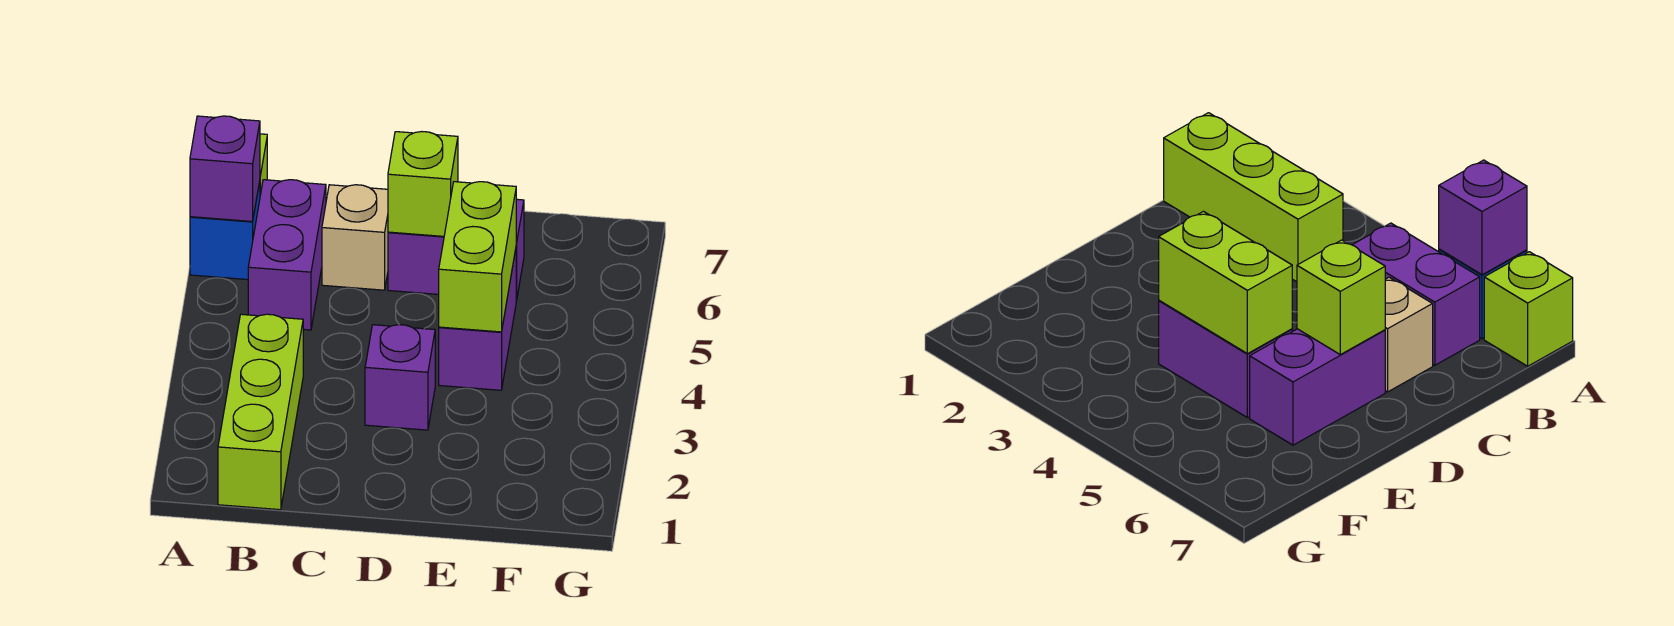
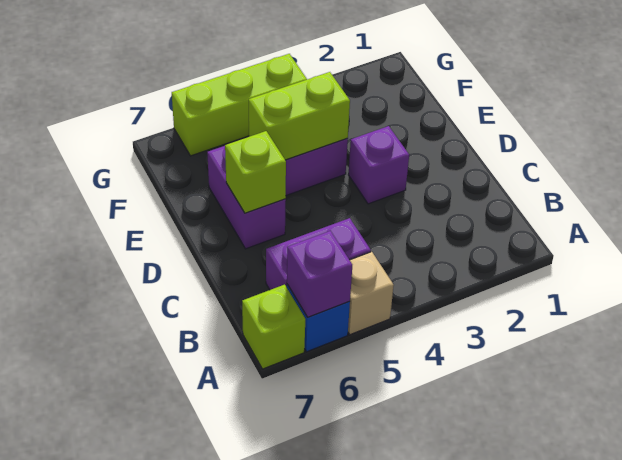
lime brick B1:B3 level 1 -> lime brick G4:G6 level 1
tan brick C6 level 1 -> tan brick A5 level 1

